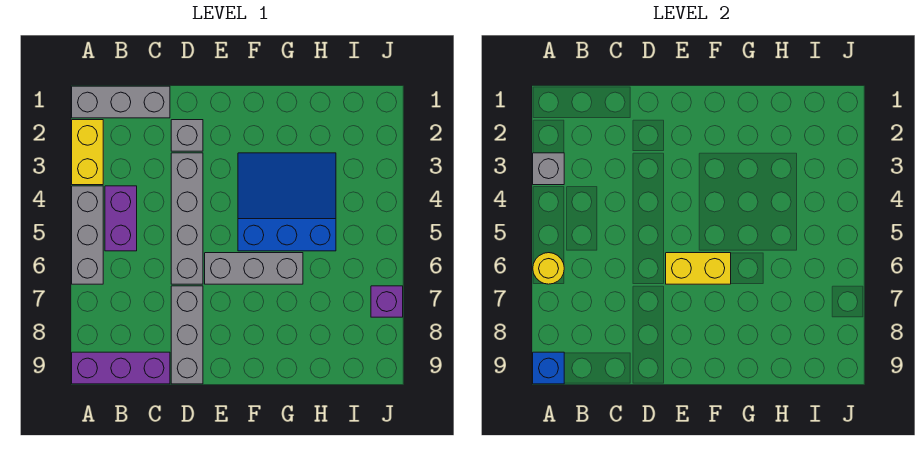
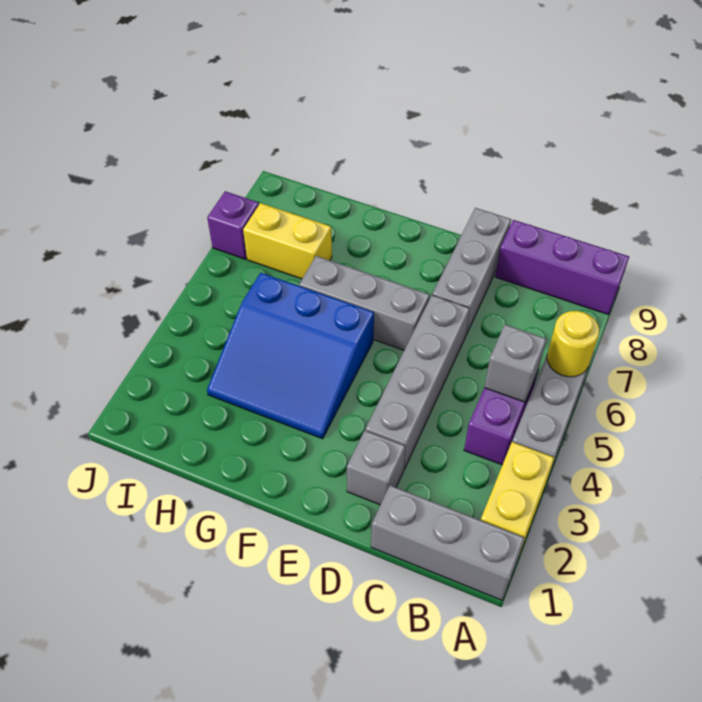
grey brick A3 level 2 -> grey brick B5 level 2
blue brick A9 level 2 -> none
yellow brick E6:F6 level 2 -> yellow brick H7:I7 level 1

